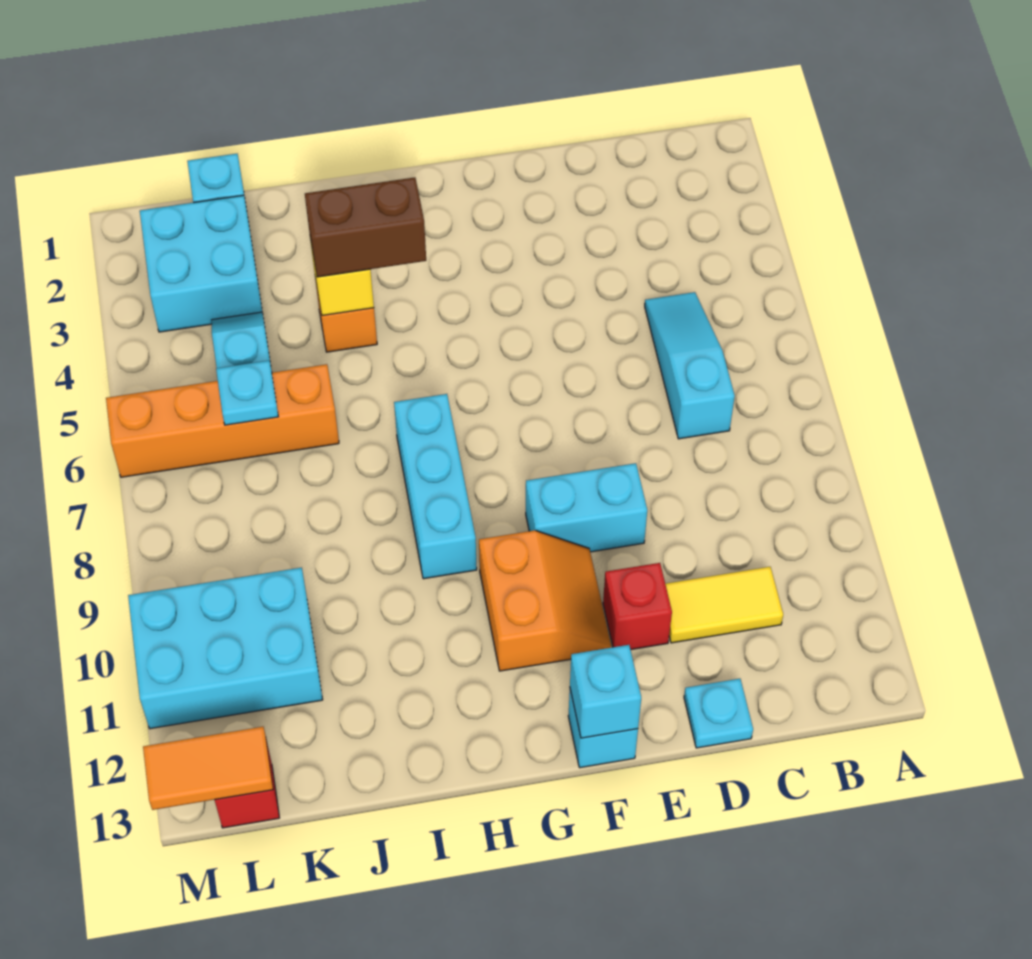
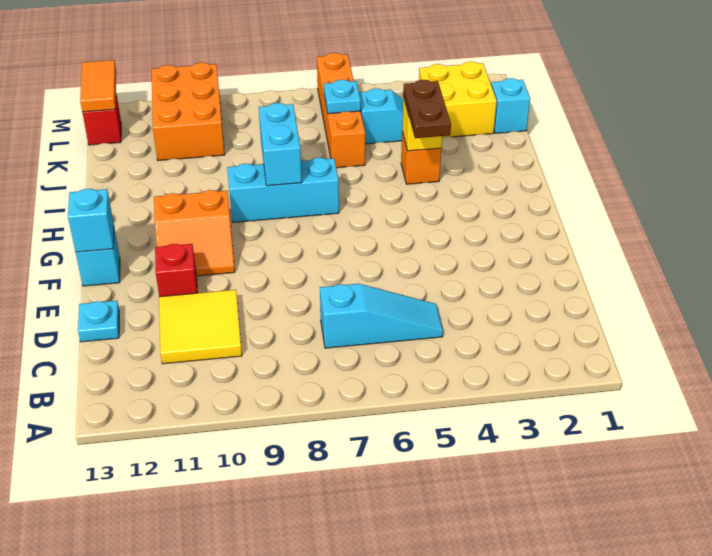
yellow tile C11:D11 level 1 -> yellow tile C10:D11 level 1
cyan brick E9:F9 level 1 -> cyan brick H8:I8 level 2
brown brick H4:I4 level 3 -> brown plate H4:I4 level 3
cyan brick K2:L3 level 1 -> yellow brick K2:L3 level 1
cyan brick K10:M11 level 1 -> orange brick K10:M11 level 1

